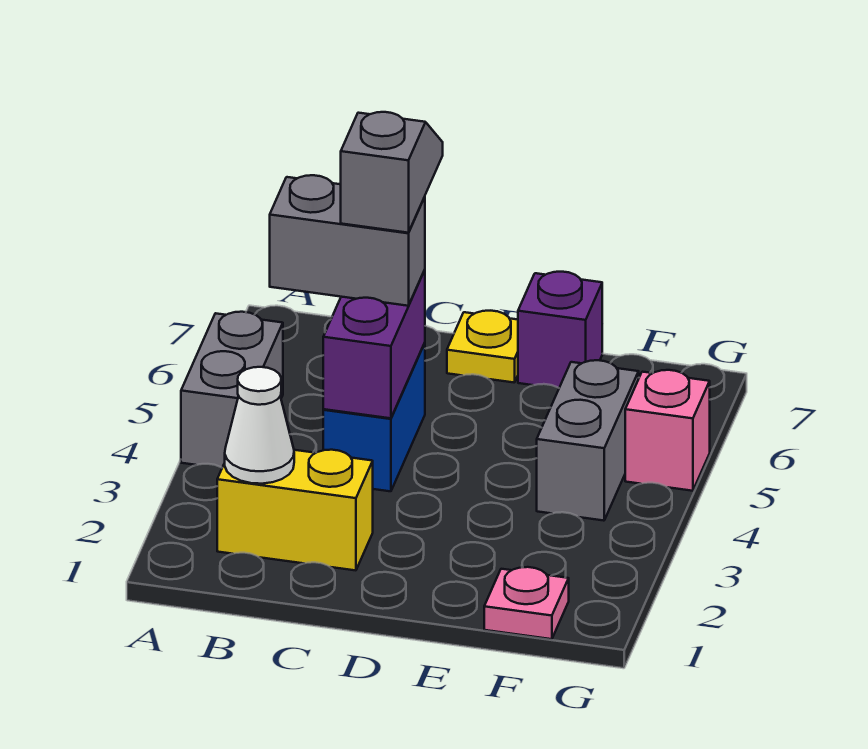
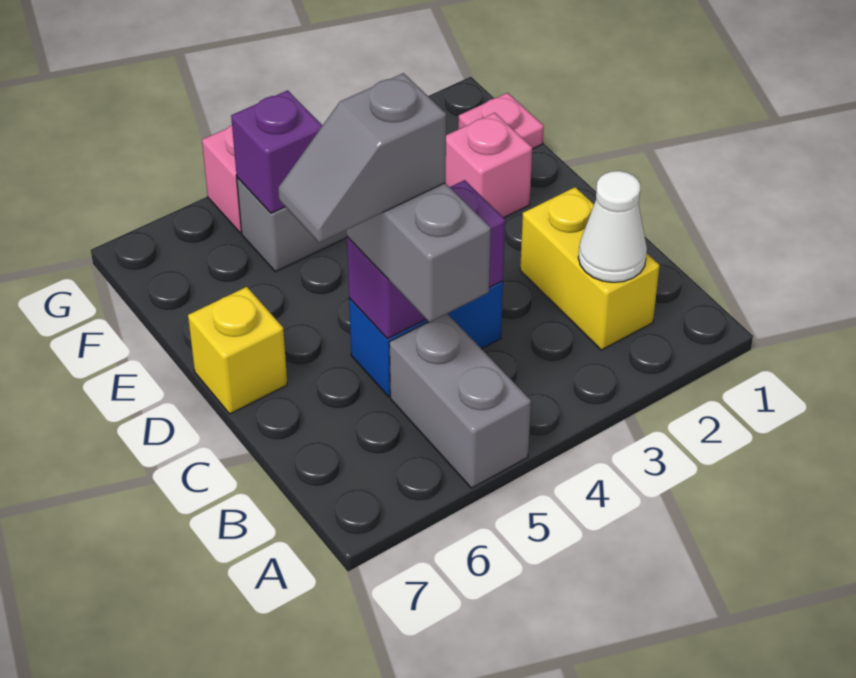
grey brick A4:A5 level 1 -> grey brick A5:B5 level 1
yellow plate D7 level 1 -> yellow brick D7 level 1
none -> pink brick E2 level 1
purple brick E7 level 1 -> purple brick F5 level 2

